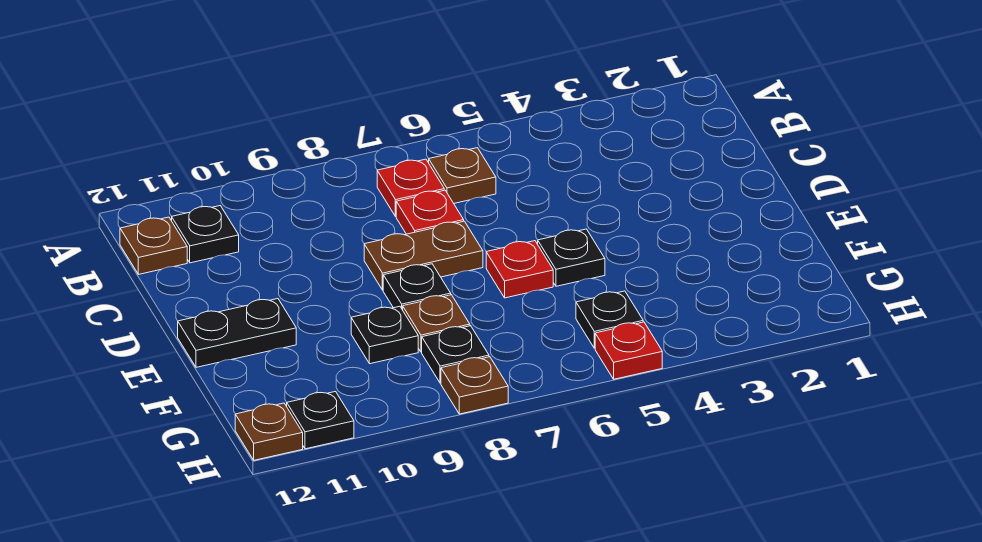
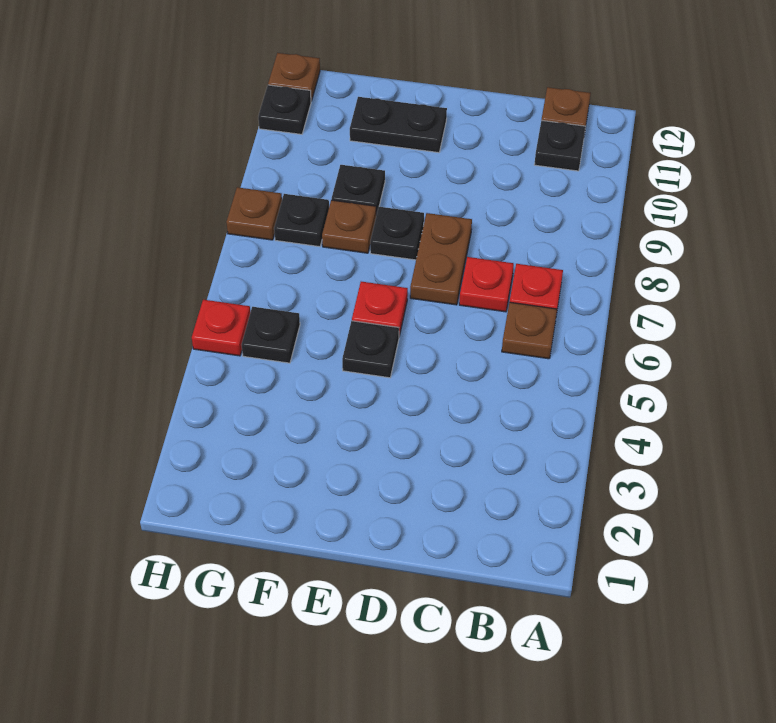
black plate E11:E12 level 1 -> black plate E11:F11 level 1

